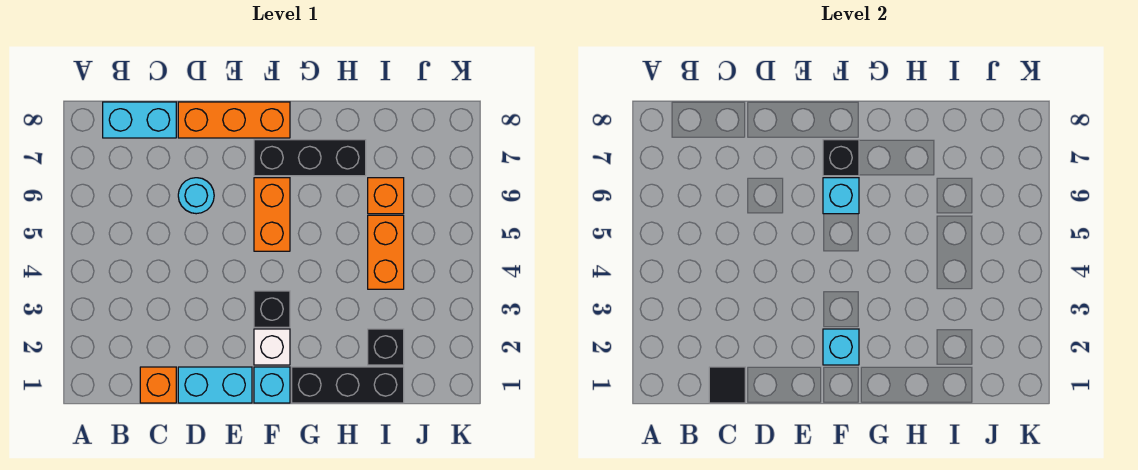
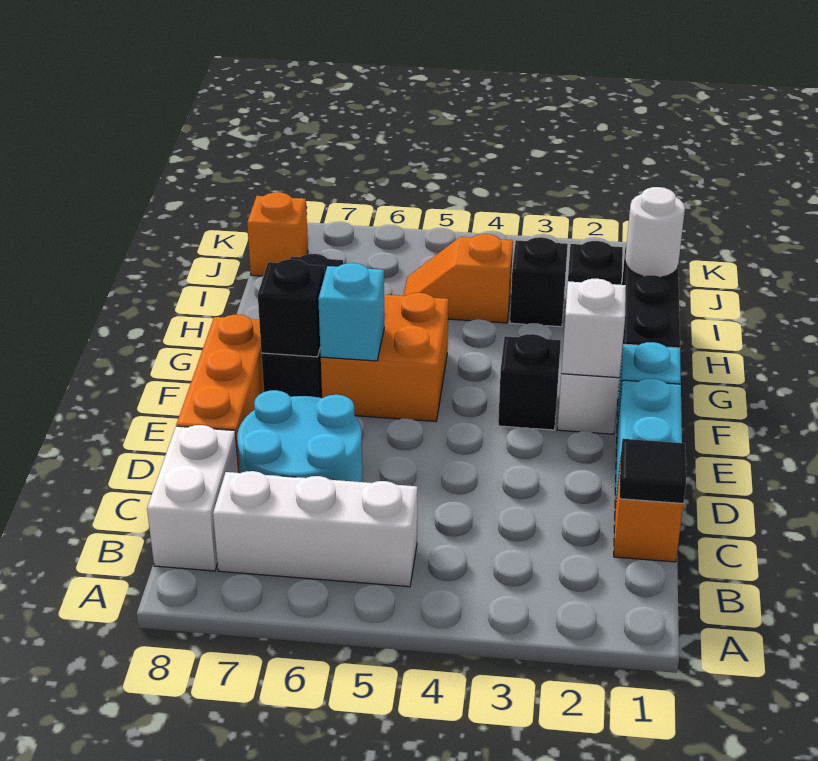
none -> white brick B5:B7 level 1
cyan brick B8:C8 level 1 -> white brick B8:C8 level 1
cyan round brick D6 level 1 -> cyan round brick C6:D7 level 1
cyan brick F2 level 2 -> white brick F2 level 2
orange brick F5:F6 level 1 -> orange brick F5:G6 level 1
none -> white round brick I1 level 2
none -> black brick I3 level 1
orange brick I4:I5 level 1 -> orange slope I4:I5 level 1 top 4
orange brick I6 level 1 -> orange brick J8 level 1

